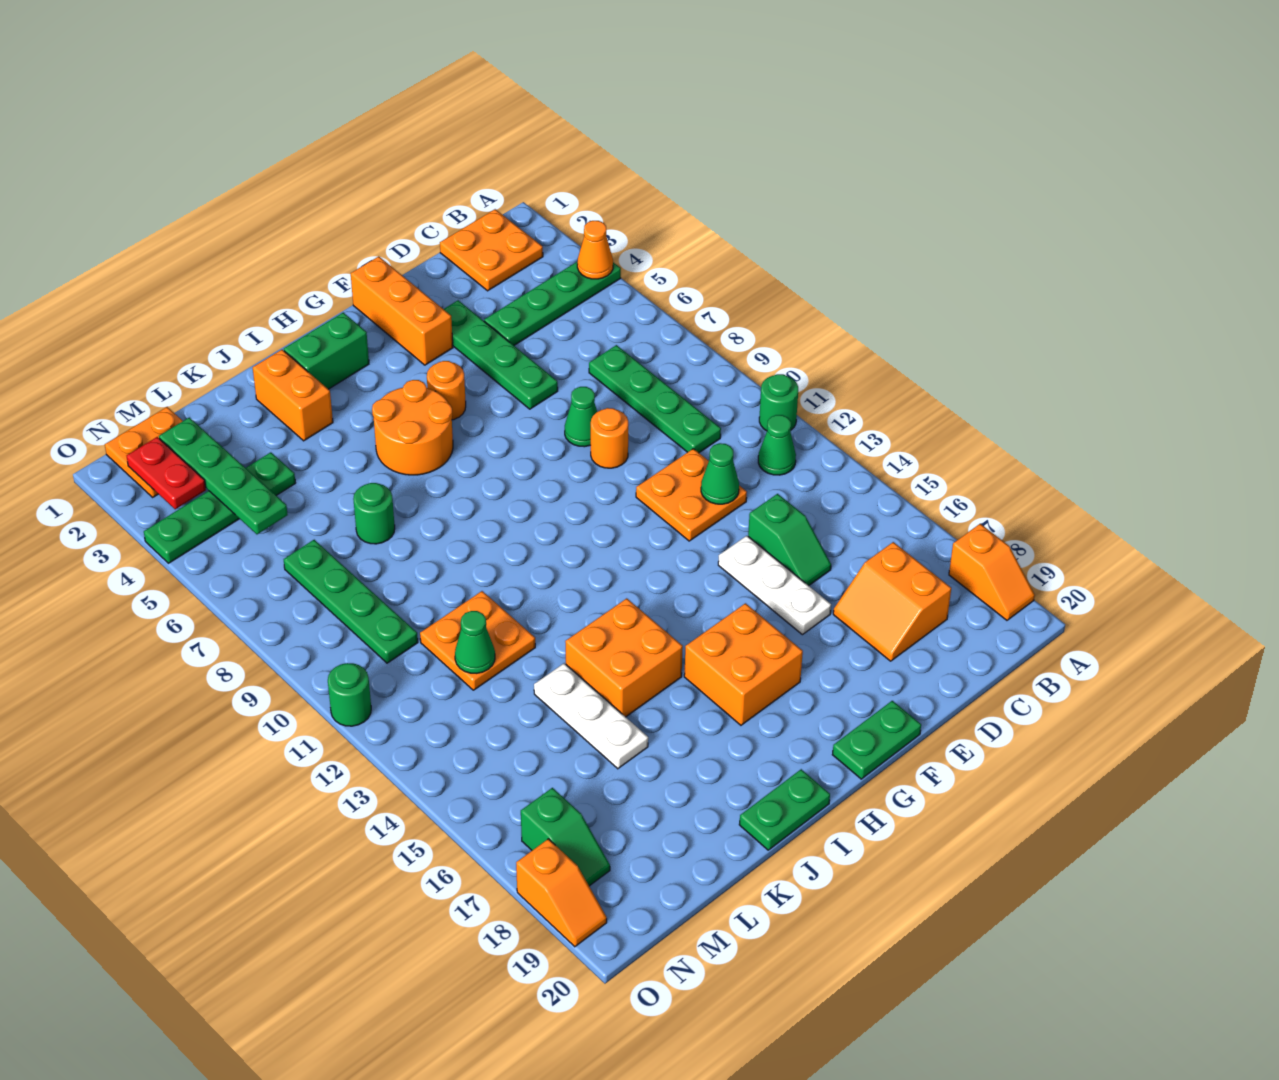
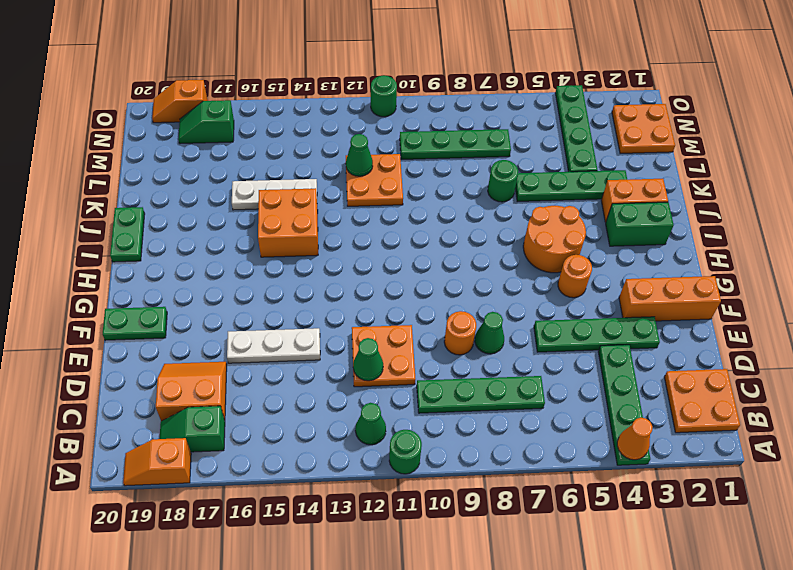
green slope D14:D15 level 1 top 14 -> green slope B17:B18 level 1 top 17
green plate F20:G20 level 1 -> green plate F19:F20 level 1
orange brick G16:H17 level 1 -> none
green brick H2:I2 level 1 -> green brick I2:I3 level 1
green plate M2:M5 level 2 -> green plate K3:K6 level 1
red plate N2:N3 level 2 -> none

